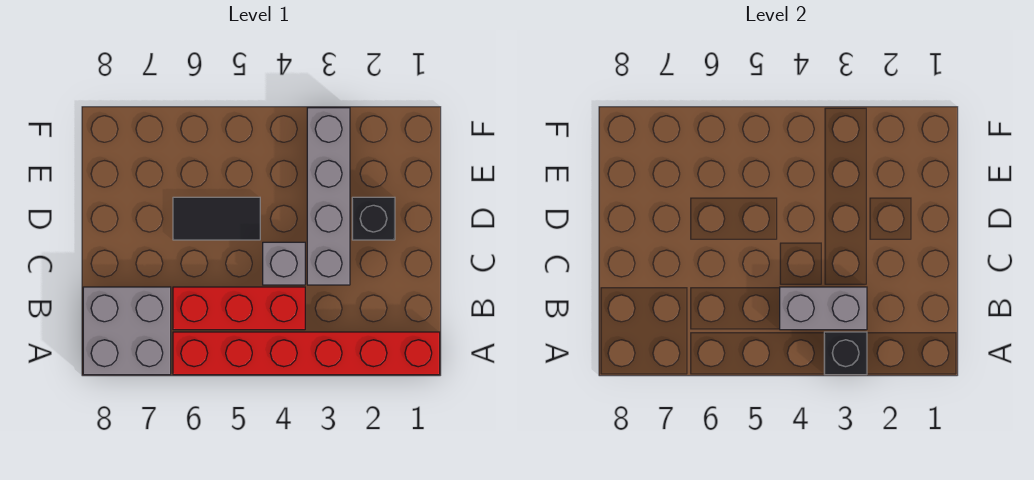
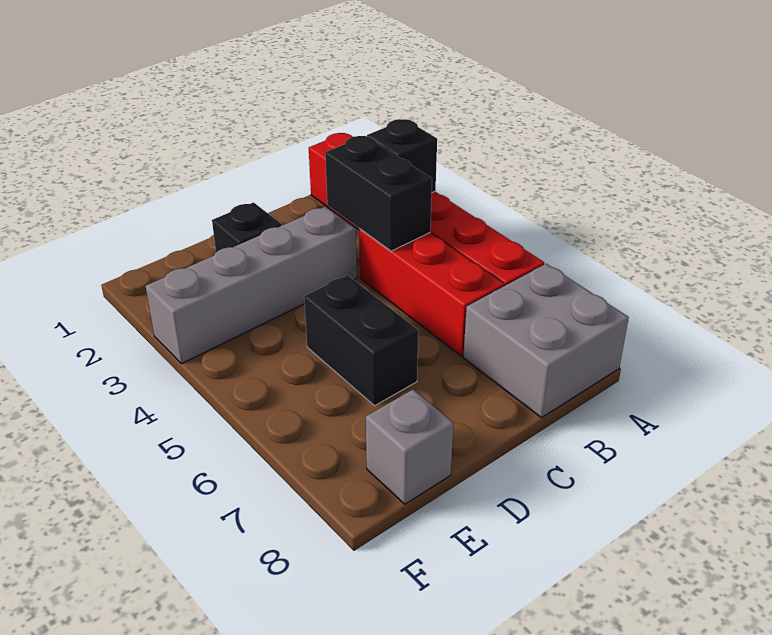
grey brick B3:B4 level 2 -> black brick B3:B4 level 2
grey brick C4 level 1 -> grey brick E8 level 1
black tile D5:D6 level 1 -> black brick D5:D6 level 1

